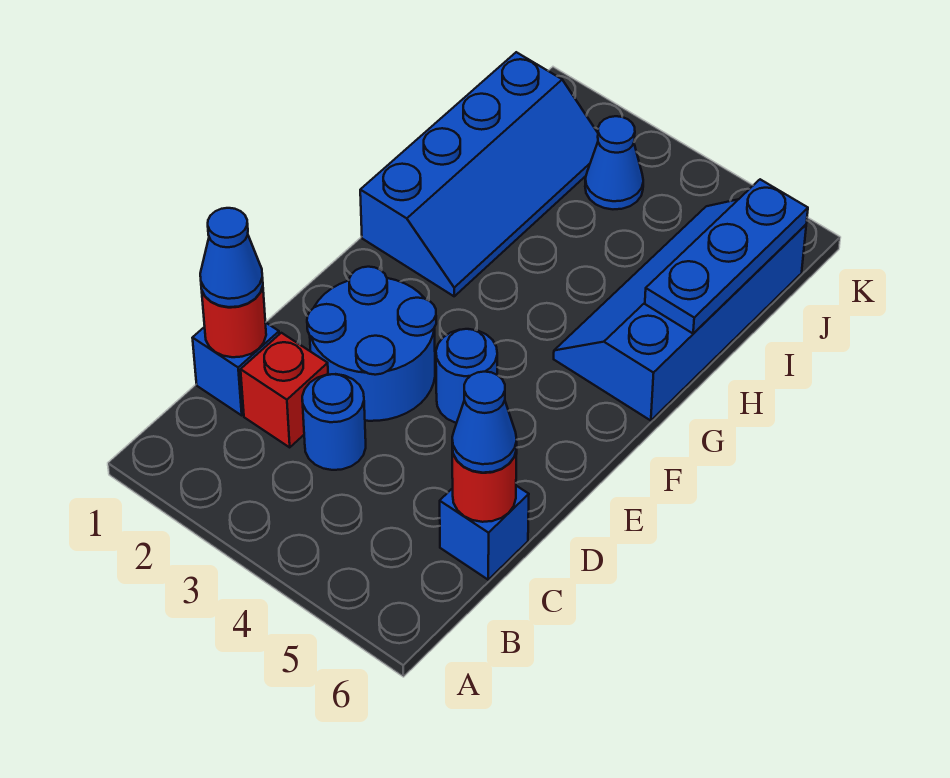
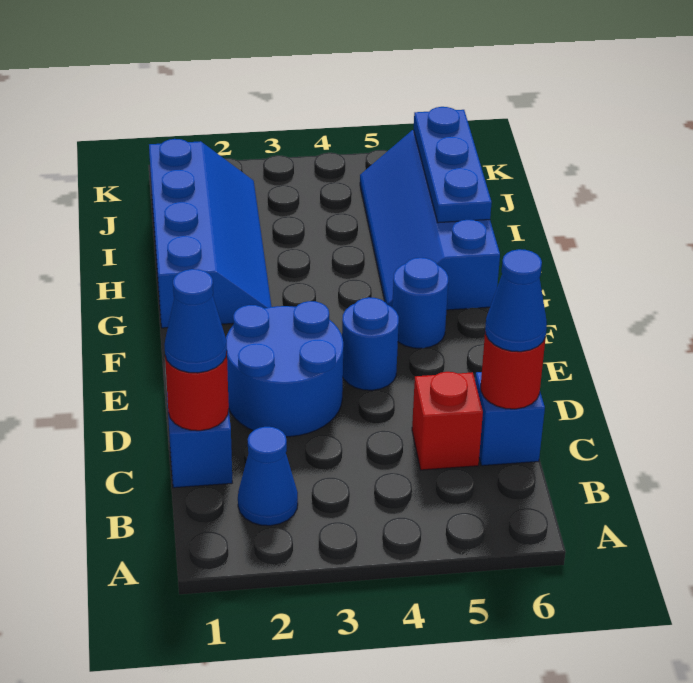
red brick C2 level 1 -> red brick C5 level 1
blue round brick C3 level 1 -> blue round brick F5 level 1
blue cone J3 level 1 -> blue cone B2 level 1

